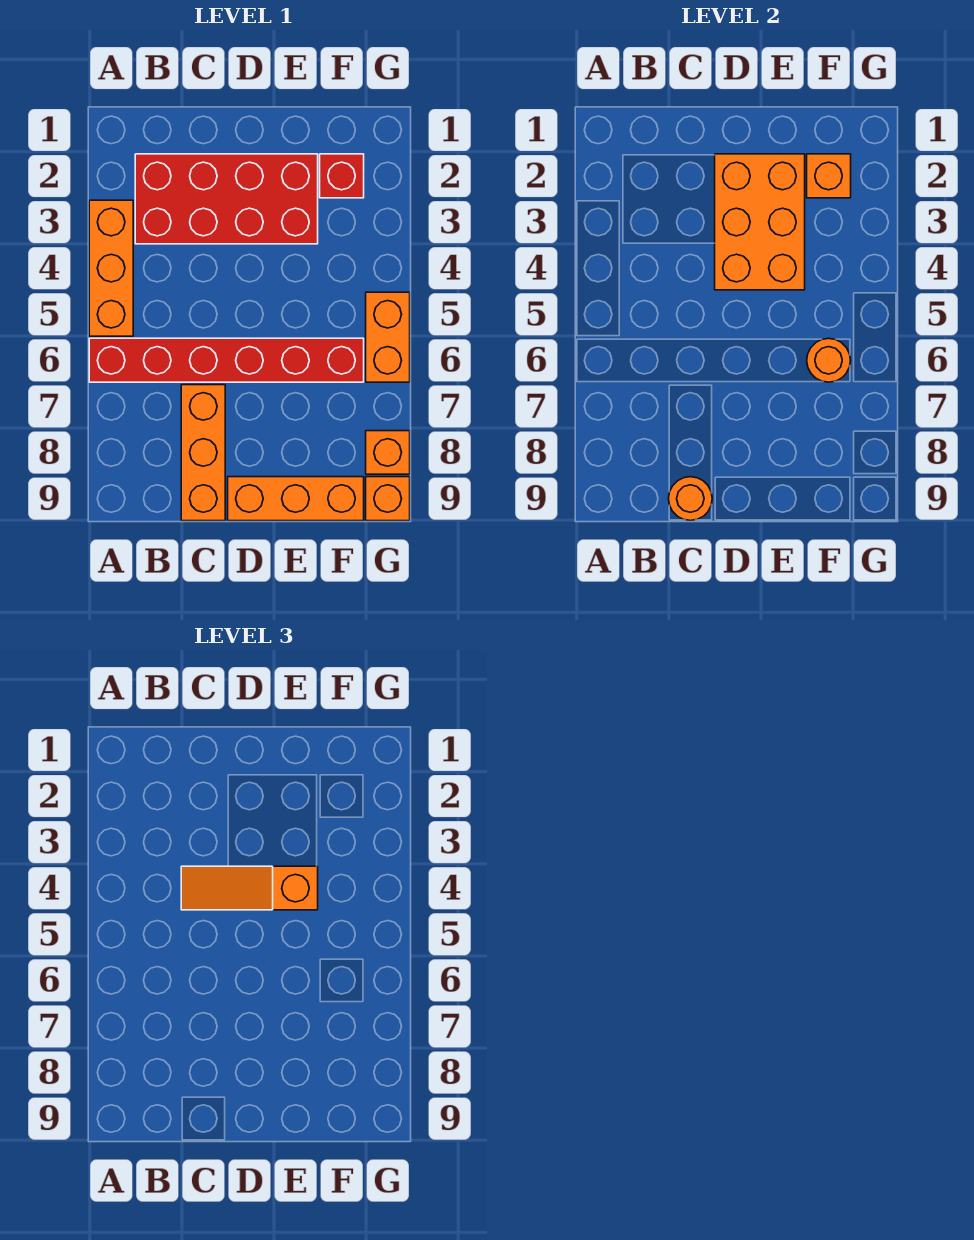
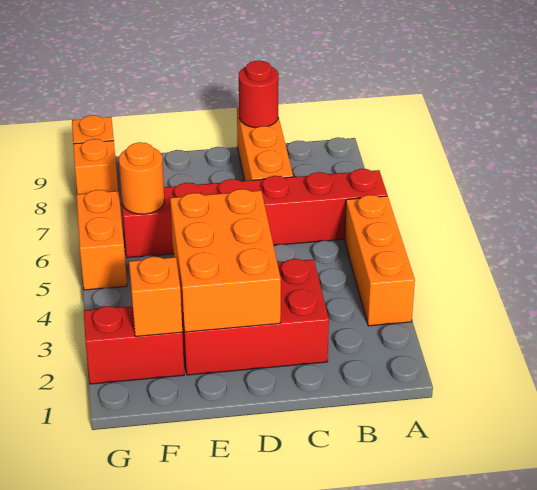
red brick B2:E3 level 1 -> red brick C2:E3 level 1
orange slope C4:E4 level 3 top E -> none
orange round brick C9 level 2 -> red round brick C9 level 2
orange brick D9:F9 level 1 -> none
red brick F2 level 1 -> red brick F2:G2 level 1

